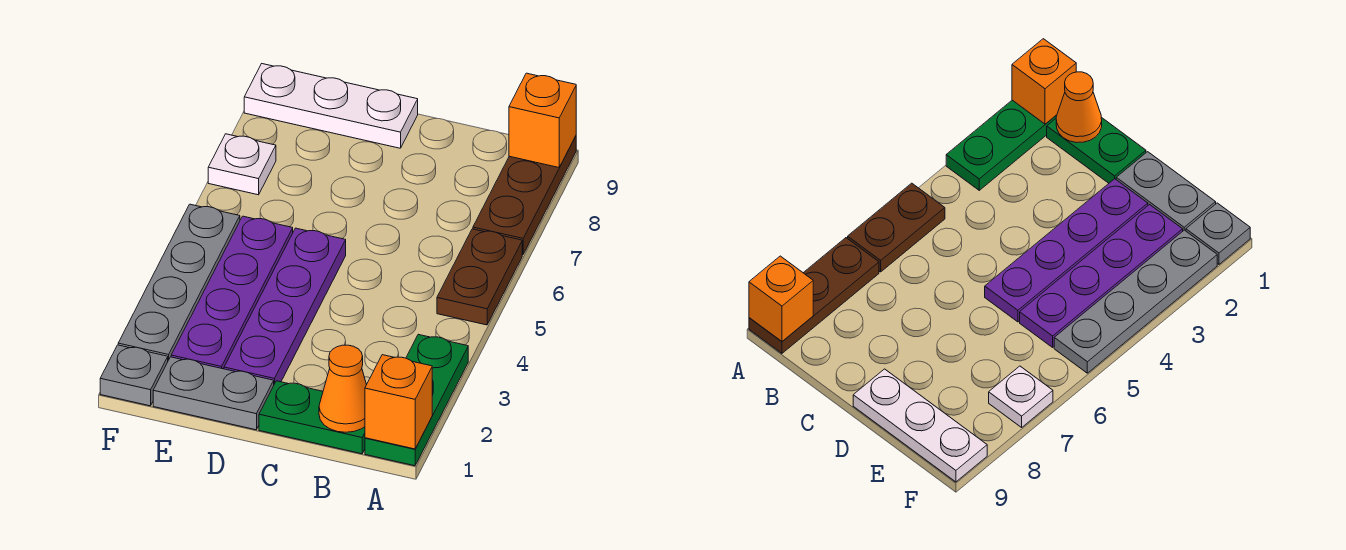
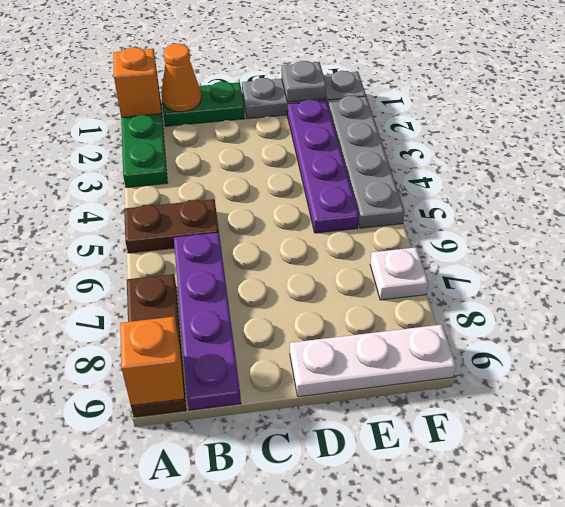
brown plate A5:A6 level 1 -> brown plate A5:B5 level 1
purple plate D2:D5 level 1 -> purple plate B6:B9 level 1
none -> grey plate E1 level 2

